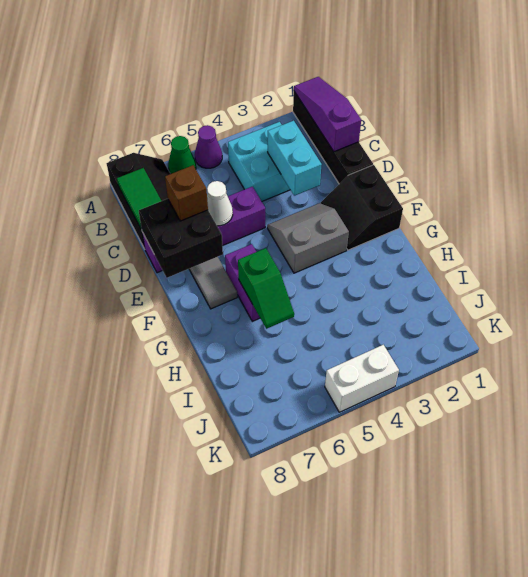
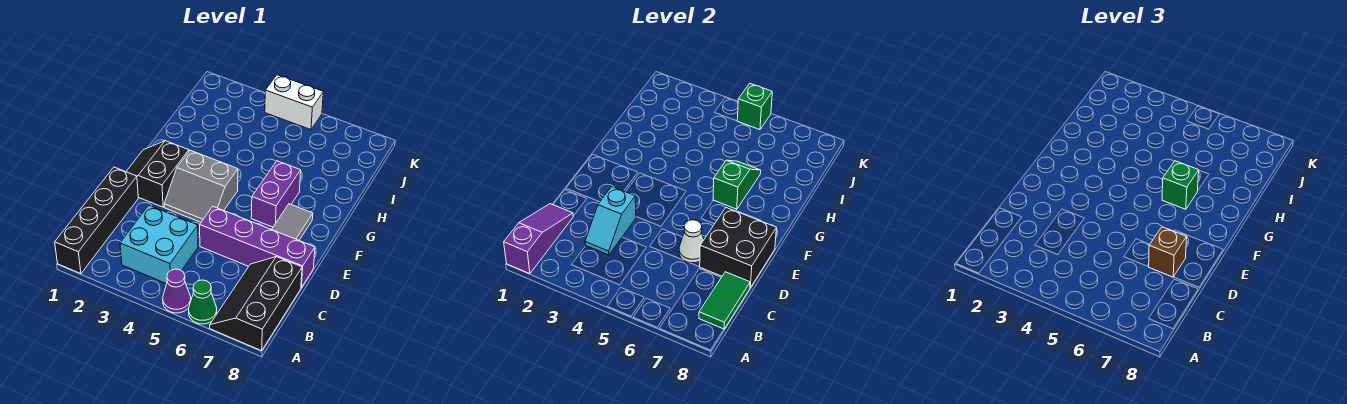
purple slope A1:C1 level 2 top C -> purple slope A1:C1 level 2 top A
cyan brick C3:D3 level 2 -> cyan slope C3:D3 level 2 top D
black slope E1:F2 level 1 top 1 -> black slope E1:F2 level 1 top 2
none -> green brick G6 level 3
none -> green brick K5 level 2

